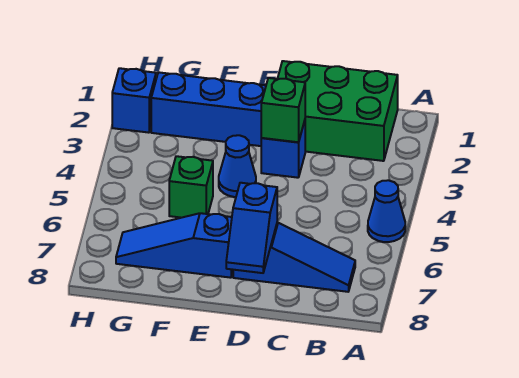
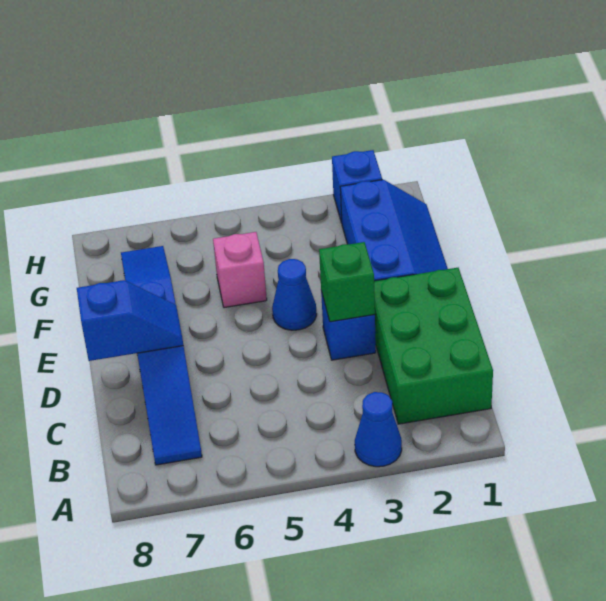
blue cone A5 level 1 -> blue cone A3 level 1
blue slope D7:D8 level 2 top 7 -> blue slope D7:D8 level 2 top 8
green brick F5 level 1 -> pink brick F5 level 1

